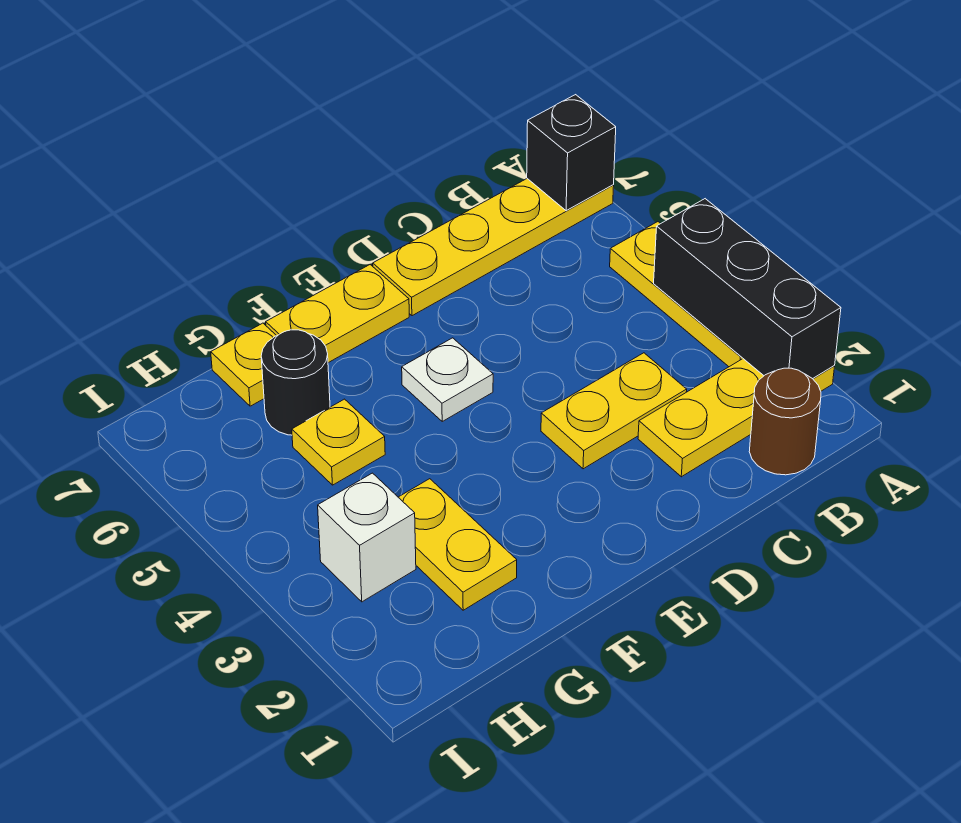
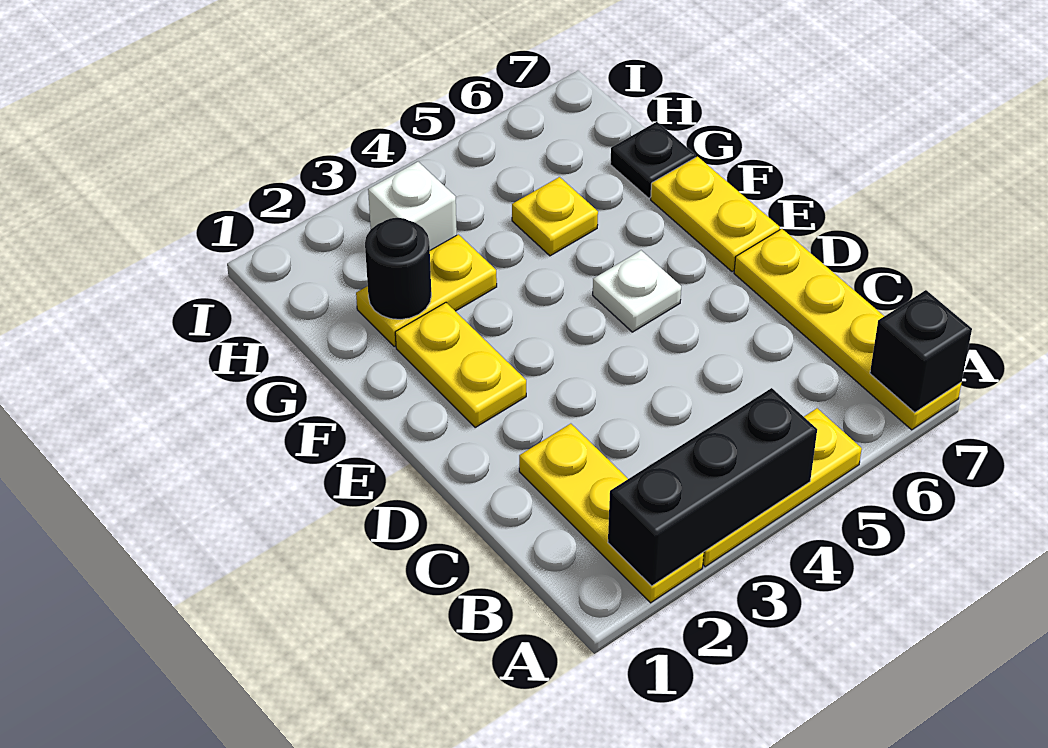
brown round brick B1 level 1 -> none
yellow plate C3:D3 level 1 -> yellow plate E2:F2 level 1
black round brick G6 level 1 -> black round brick G2 level 2
yellow plate G7 level 1 -> black plate G7 level 1

